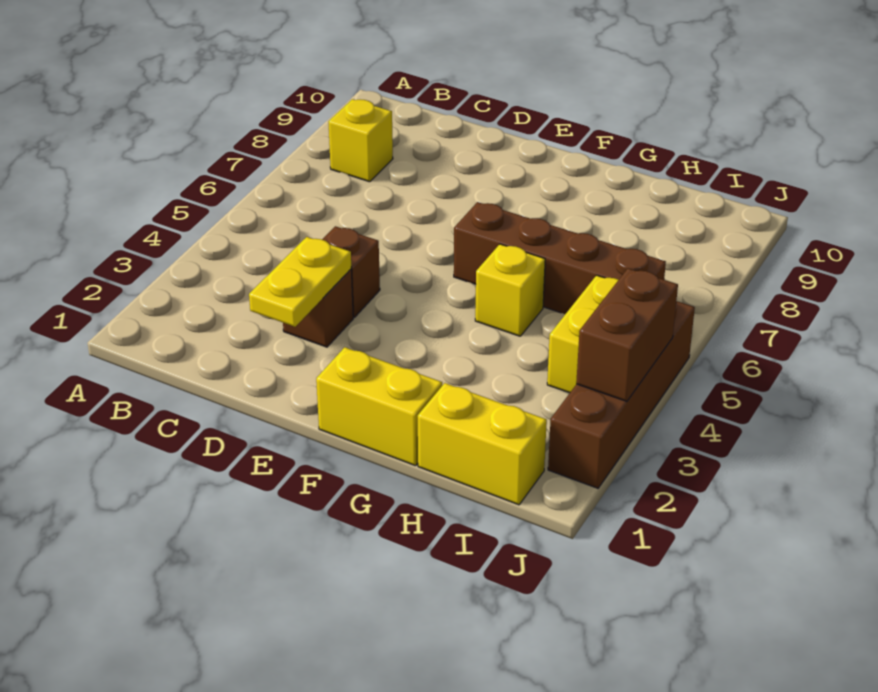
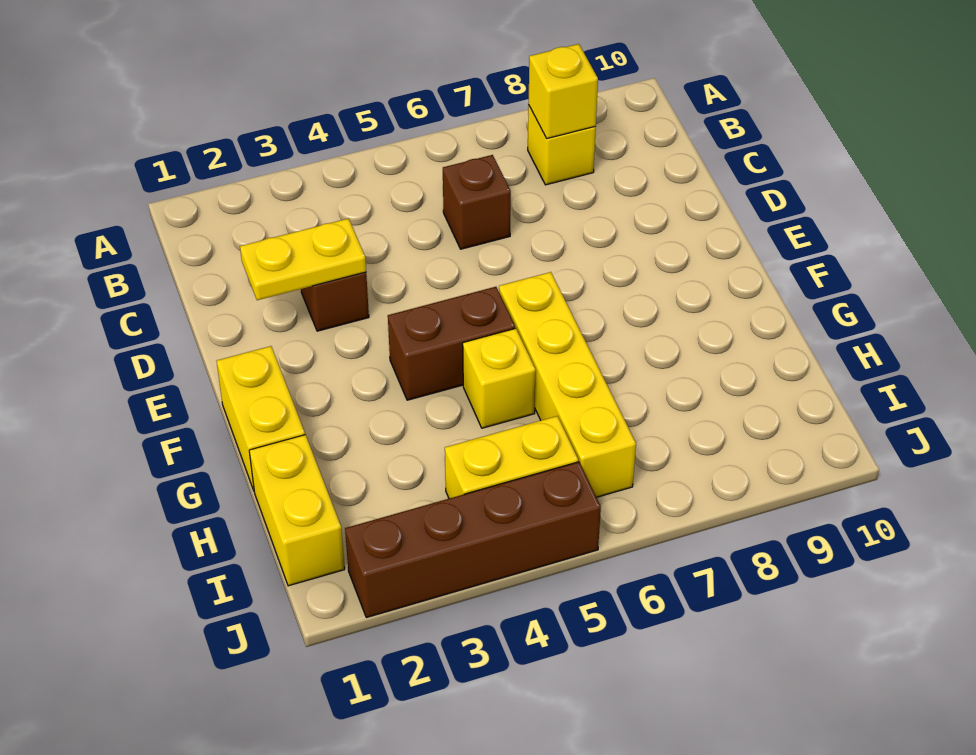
none -> yellow brick B8 level 2
brown brick D4 level 1 -> brown brick C6 level 1
brown brick F6:I6 level 1 -> yellow brick F6:I6 level 1
brown brick J3:J4 level 2 -> brown brick F4:F5 level 1

